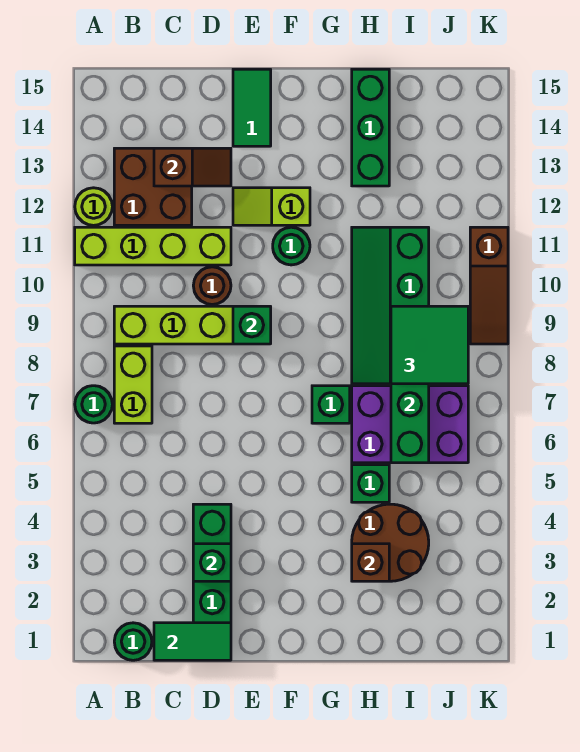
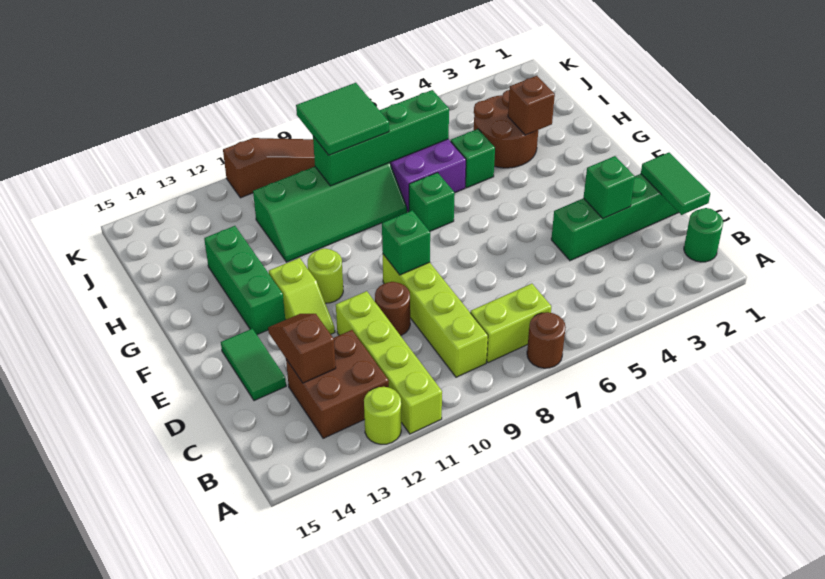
green round brick A7 level 1 -> brown round brick A7 level 1
green tile E14:E15 level 1 -> green tile D14:E14 level 1
green round brick F11 level 1 -> lime round brick F11 level 1
green brick H13:H15 level 1 -> green brick F13:H13 level 1

